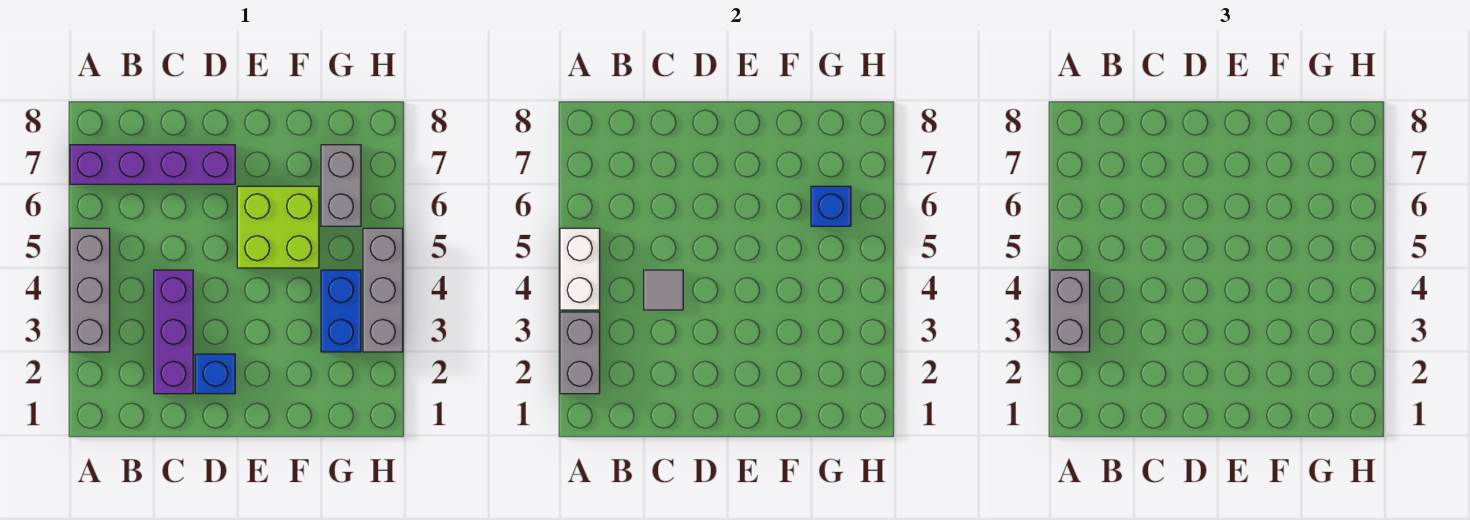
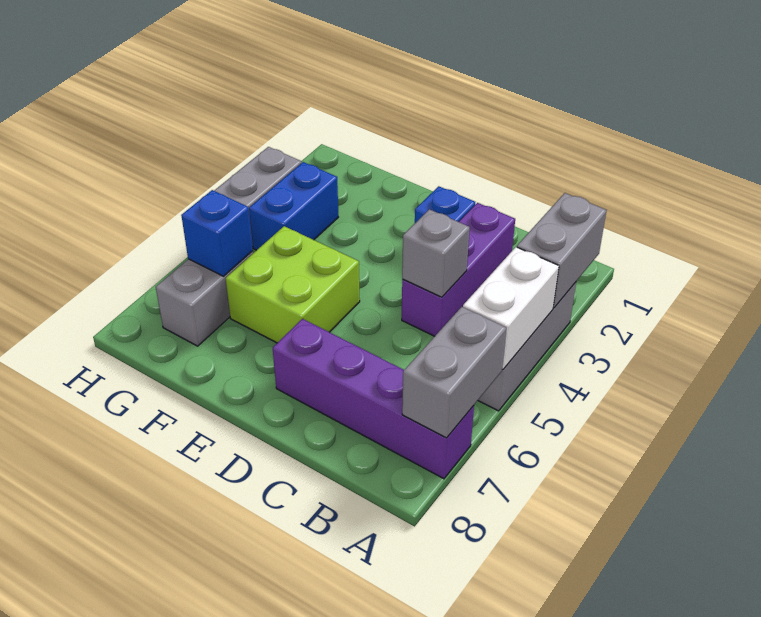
grey brick A3:A4 level 3 -> grey brick A6:A7 level 2
grey tile C4 level 2 -> grey brick C4 level 2

